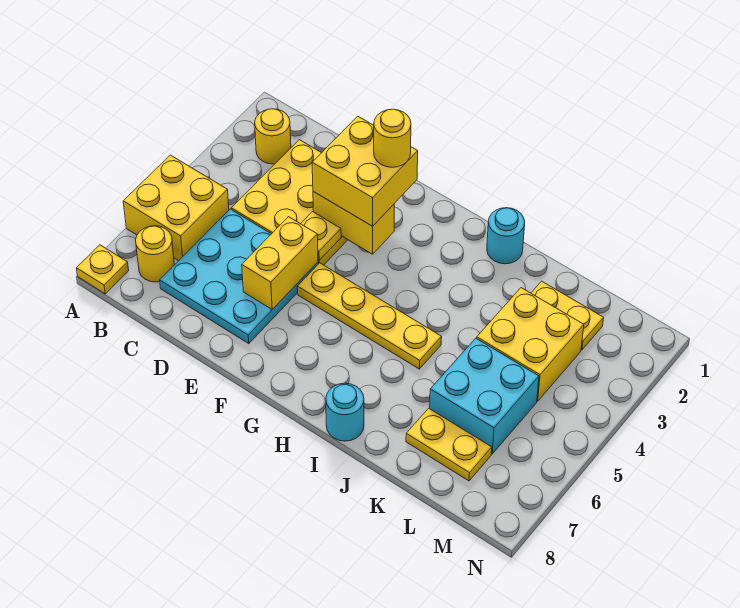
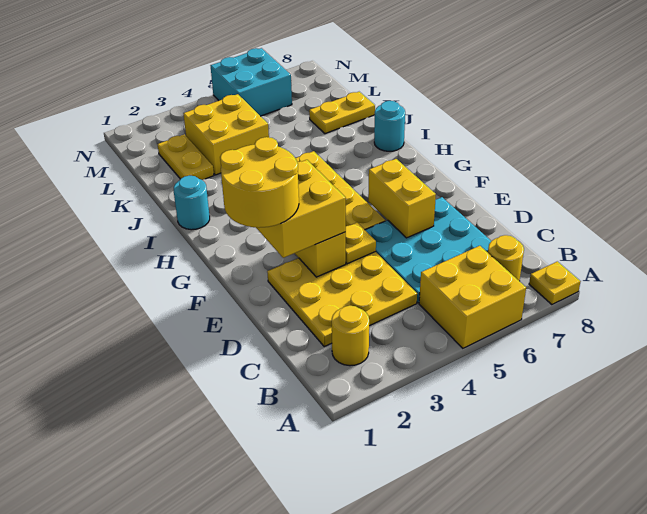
yellow brick E5:E6 level 2 -> yellow brick E6:F6 level 2
yellow round brick F2 level 4 -> yellow round brick E1:F2 level 4
cyan brick K5:L6 level 1 -> cyan brick M5:N6 level 1
yellow plate K7:L7 level 1 -> yellow plate K7:K8 level 1

